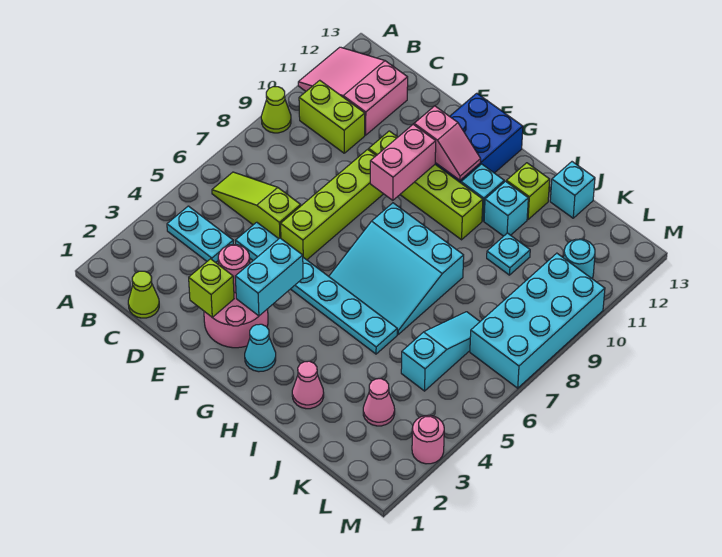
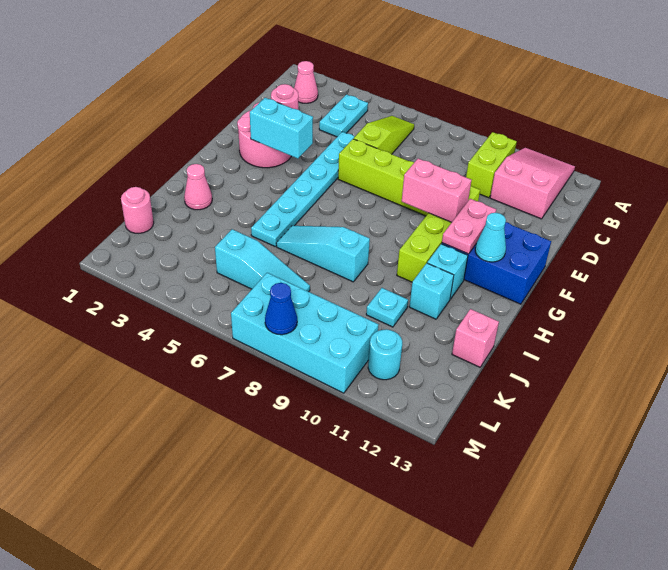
lime cone A9 level 1 -> none
lime cone C1 level 1 -> none
lime brick E2 level 2 -> none
pink slope F11:G11 level 2 top F -> pink plate F11:G11 level 2
cyan cone G2 level 1 -> cyan cone G12 level 2
cyan slope G6:I8 level 1 top 8 -> cyan slope I6:I8 level 1 top 8
lime brick I12 level 1 -> none
cyan brick J13 level 1 -> pink brick J13 level 1
pink cone K3 level 1 -> pink cone B2 level 1
pink round brick M3 level 1 -> pink round brick K1 level 1
none -> blue cone M8 level 2

